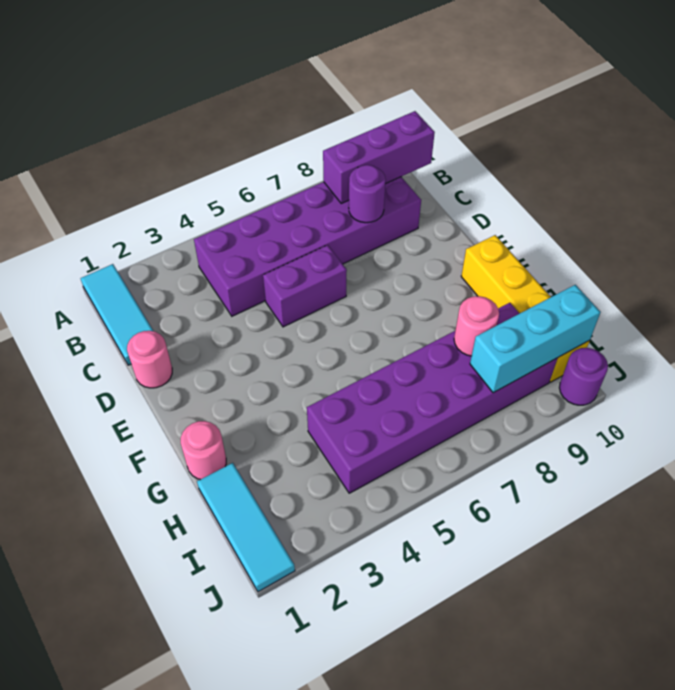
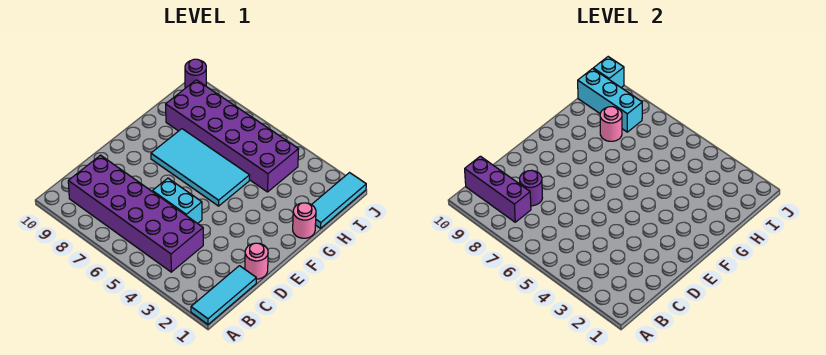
purple brick D5:D6 level 1 -> cyan brick D5:D6 level 1
none -> cyan tile F5:G8 level 1
yellow brick F10:I10 level 1 -> none
none -> cyan brick J10 level 2

